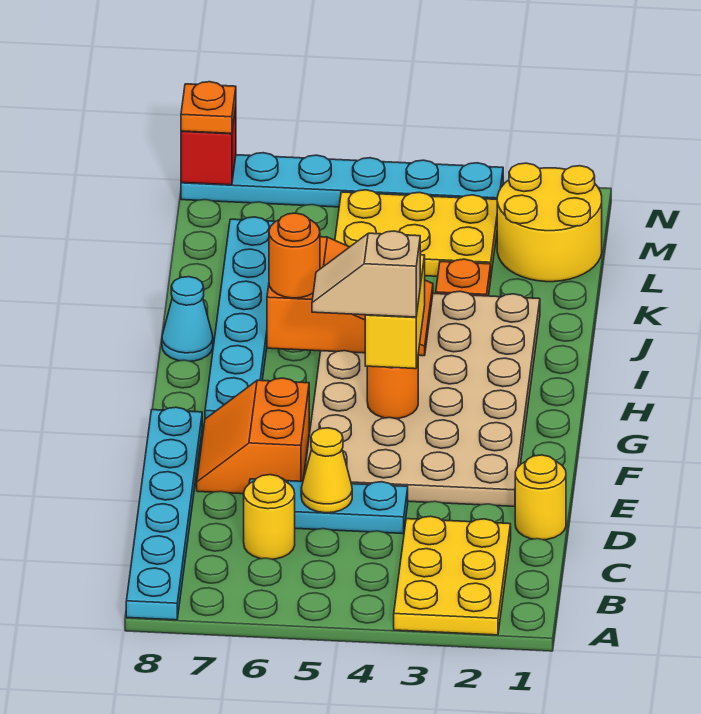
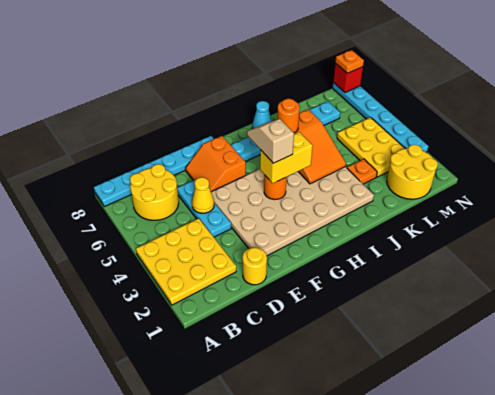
yellow plate A2:C3 level 1 -> yellow plate A2:C4 level 1
yellow round brick C6 level 1 -> yellow round brick B6:C7 level 1
orange slope E6:F7 level 1 top 6 -> orange slope E6:F7 level 1 top F

